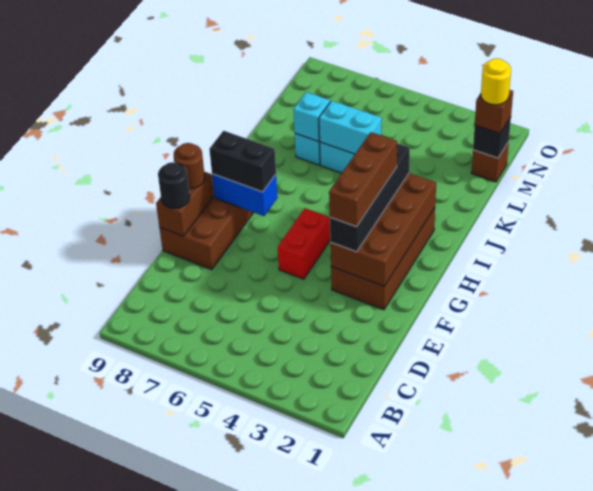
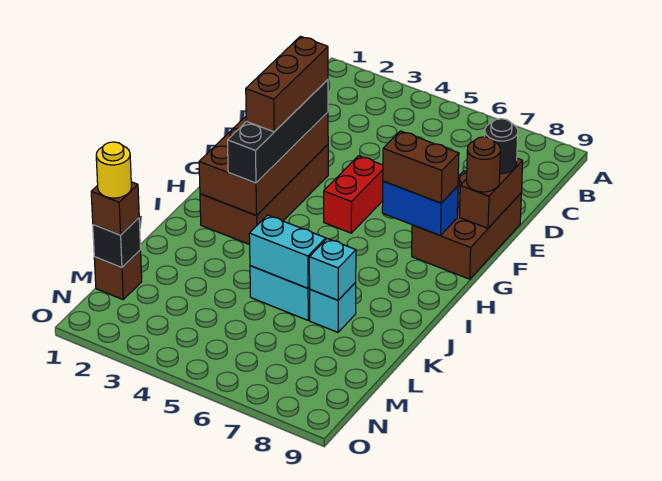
black brick G7:G8 level 3 -> brown brick G7:G8 level 3

